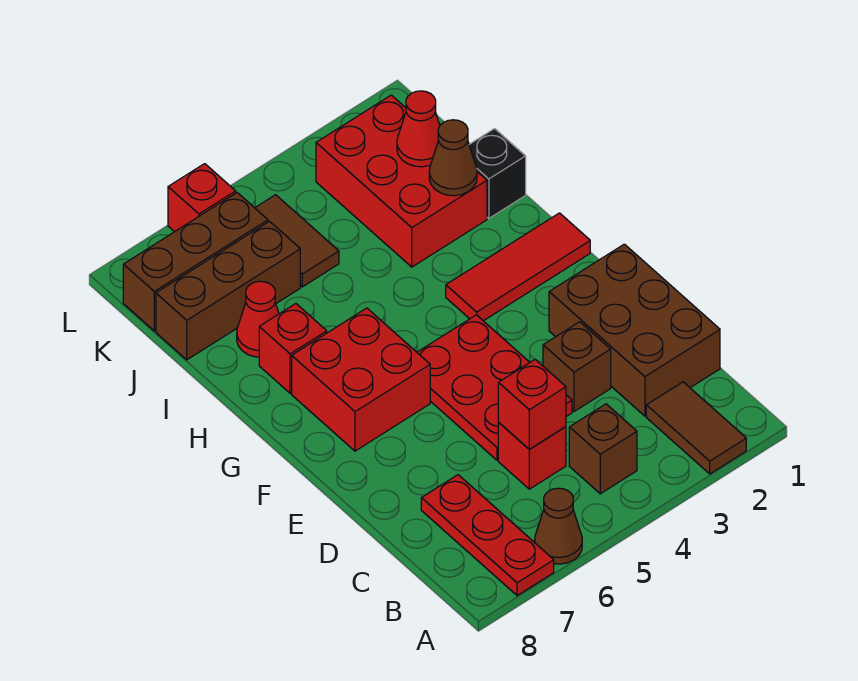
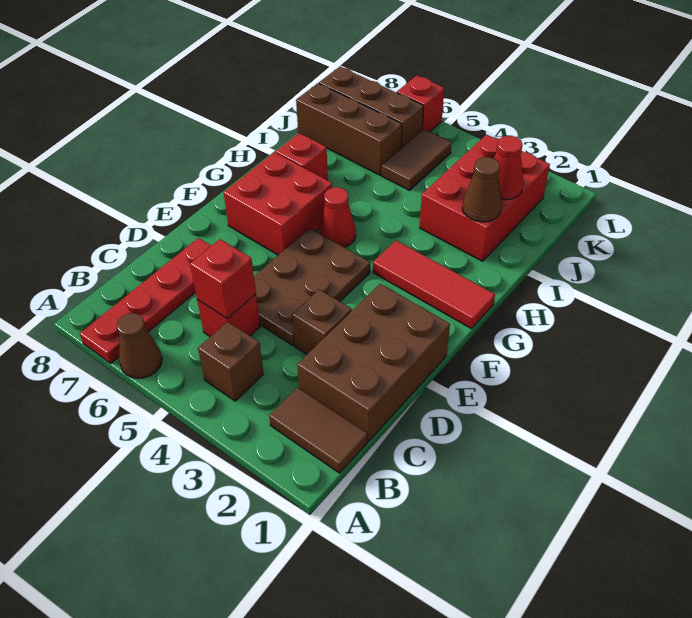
brown tile A2:B2 level 1 -> brown tile B1:B2 level 1
red plate A7:C7 level 1 -> red plate A7:D7 level 1
red plate D4:F5 level 1 -> brown plate D4:F5 level 1
black brick I1 level 1 -> none
red cone I7 level 1 -> red cone G5 level 1

